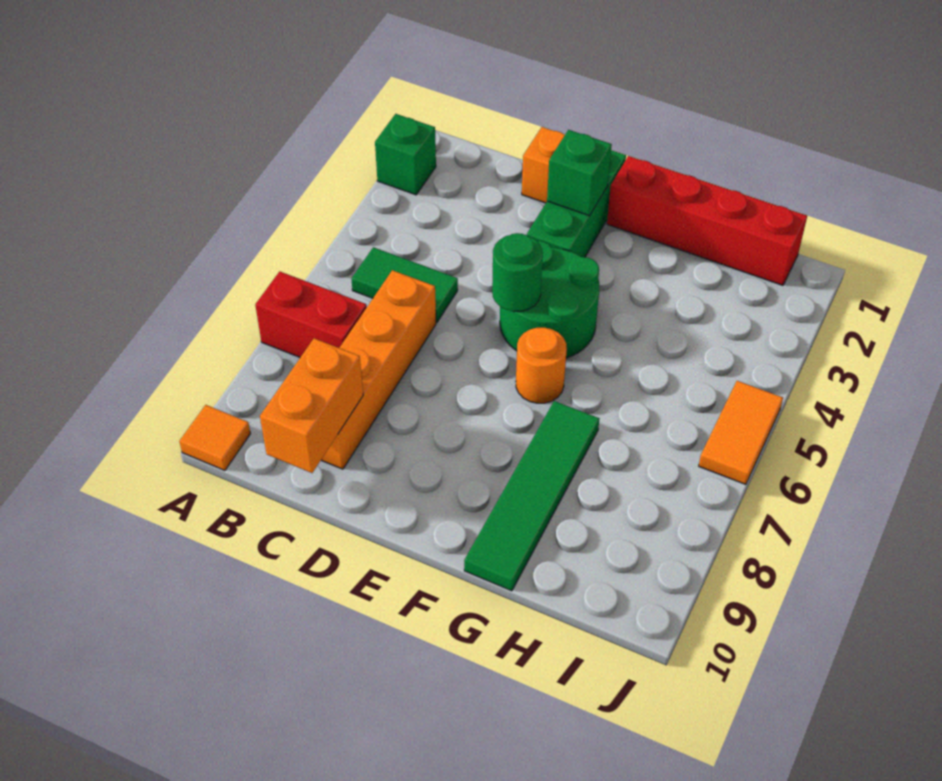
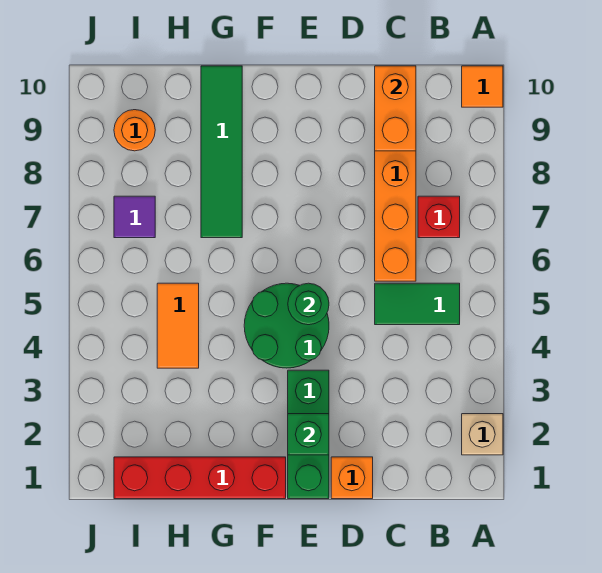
green brick A2 level 1 -> tan brick A2 level 1
red brick A7:B7 level 1 -> red brick B7 level 1
orange round brick F6 level 1 -> orange round brick I9 level 1
none -> purple tile I7 level 1
orange tile J5:J6 level 1 -> orange tile H4:H5 level 1

